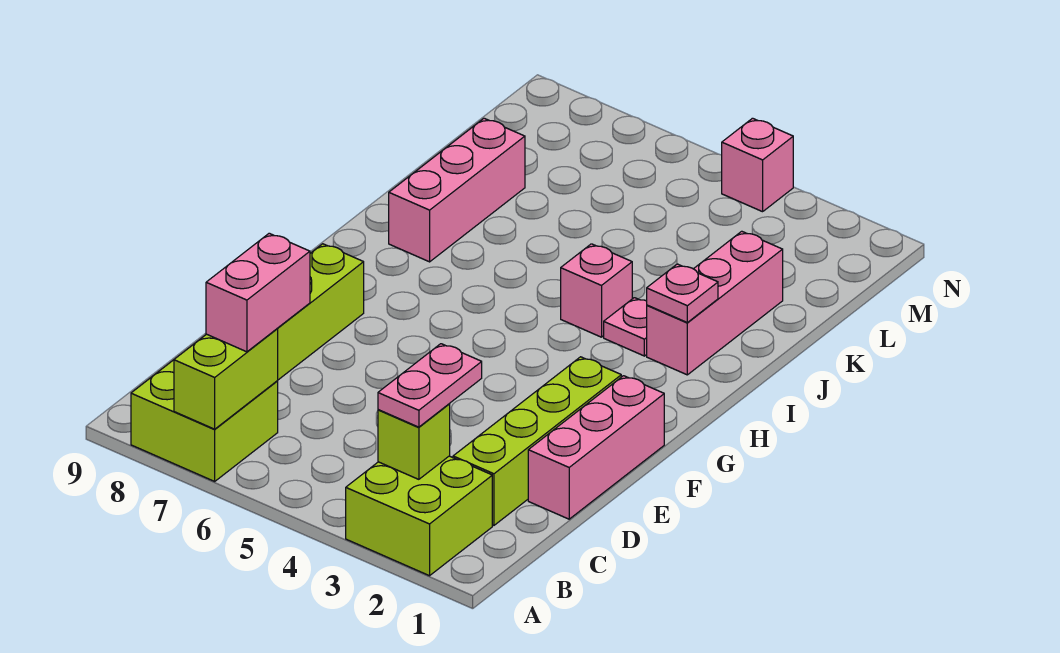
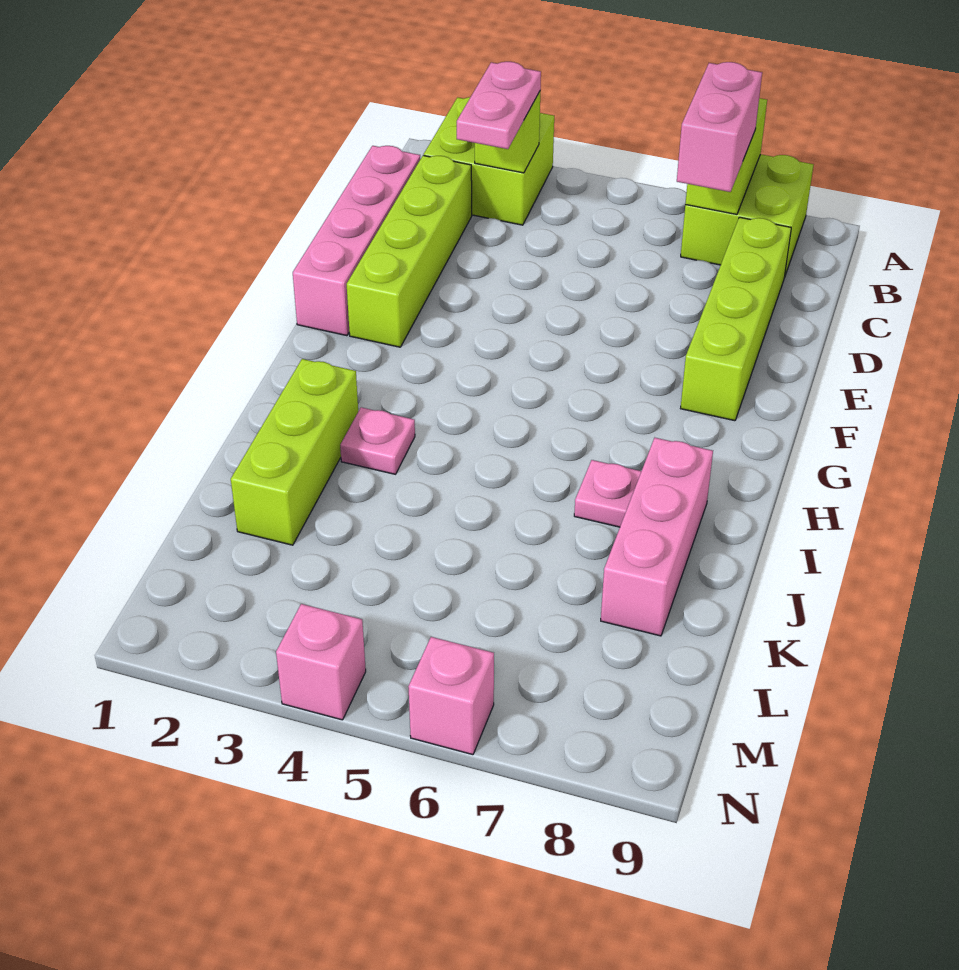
pink brick D1:F1 level 1 -> pink brick C1:F1 level 1
pink brick I2:K2 level 1 -> lime brick I2:K2 level 1
pink plate I2 level 2 -> pink plate I7 level 1
pink brick I4 level 1 -> pink brick N6 level 1

